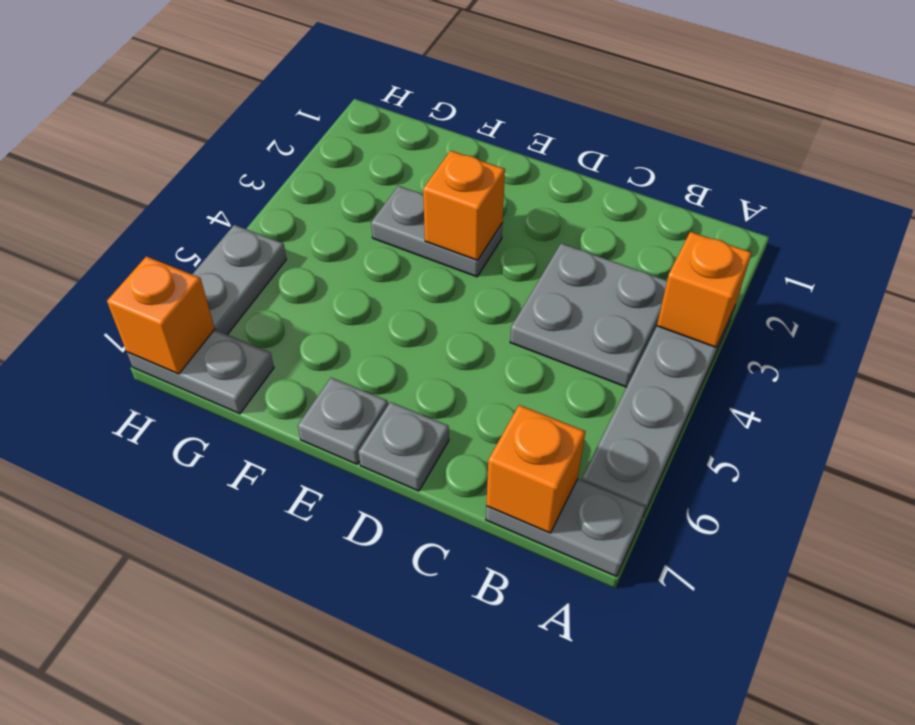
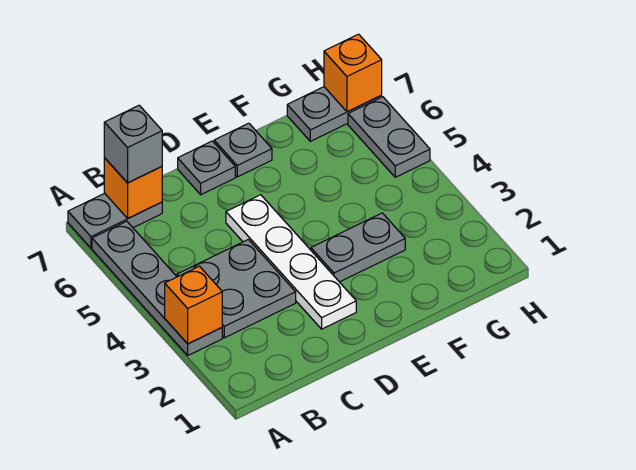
none -> grey brick B7 level 3
none -> white plate D2:D5 level 1
orange brick E3 level 2 -> none

